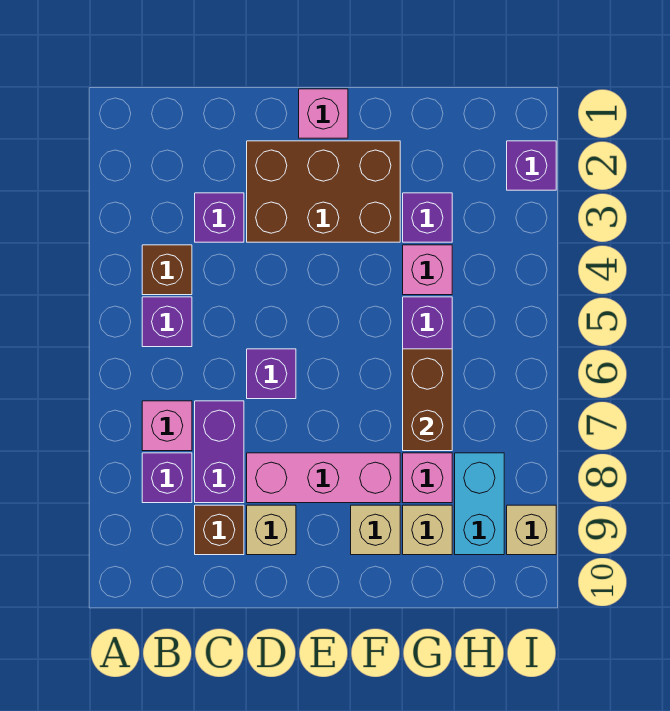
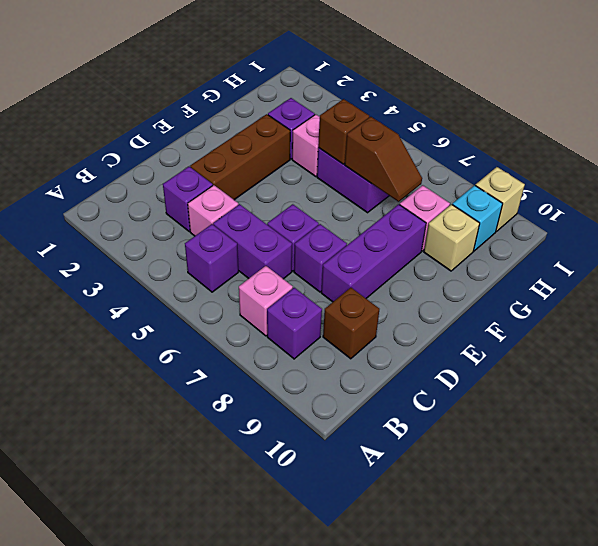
brown brick B4 level 1 -> brown brick G5 level 2
purple brick C7:C8 level 1 -> purple brick C5:C6 level 1
brown brick D2:F3 level 1 -> brown brick D3:F3 level 1
pink brick D8:F8 level 1 -> purple brick D8:F8 level 1
tan brick D9 level 1 -> none
pink brick E1 level 1 -> pink brick C4 level 1
tan brick F9 level 1 -> none
brown brick G6:G7 level 2 -> brown slope G6:G7 level 2 top 6
cyan brick H8:H9 level 1 -> cyan brick H9 level 1
purple brick I2 level 1 -> purple brick D7 level 1

